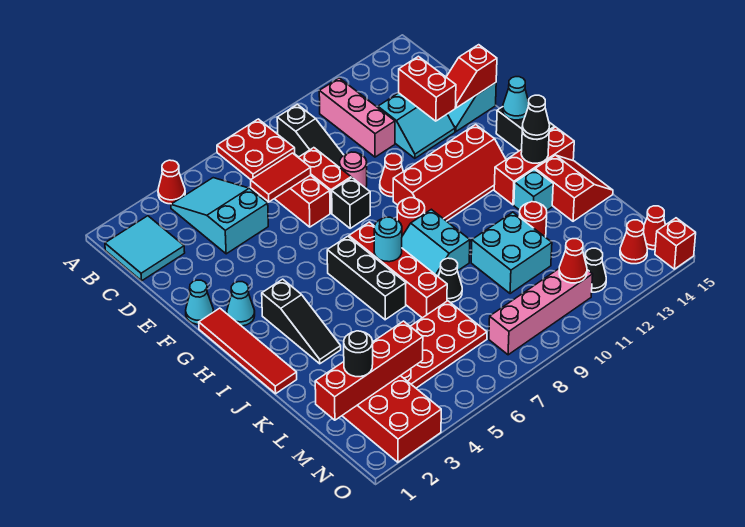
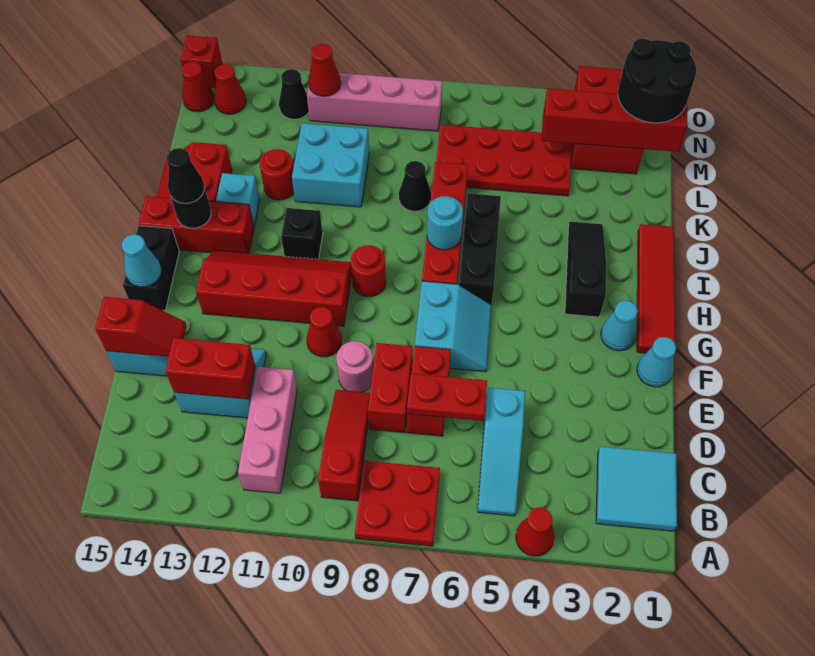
cyan slope B4:D5 level 1 top D -> cyan slope B5:D5 level 1 top D
black slope B9:D9 level 1 top B -> red slope B9:D9 level 1 top B
red tile D6:D7 level 2 -> red plate D6:D7 level 2
red brick D13:E13 level 2 -> red brick D12:D13 level 2
black brick F8 level 1 -> black brick I11 level 1
cyan slope I8:J9 level 1 top 9 -> cyan slope F6:G7 level 1 top 7
black round brick M2 level 3 -> black round brick M1:N2 level 3

